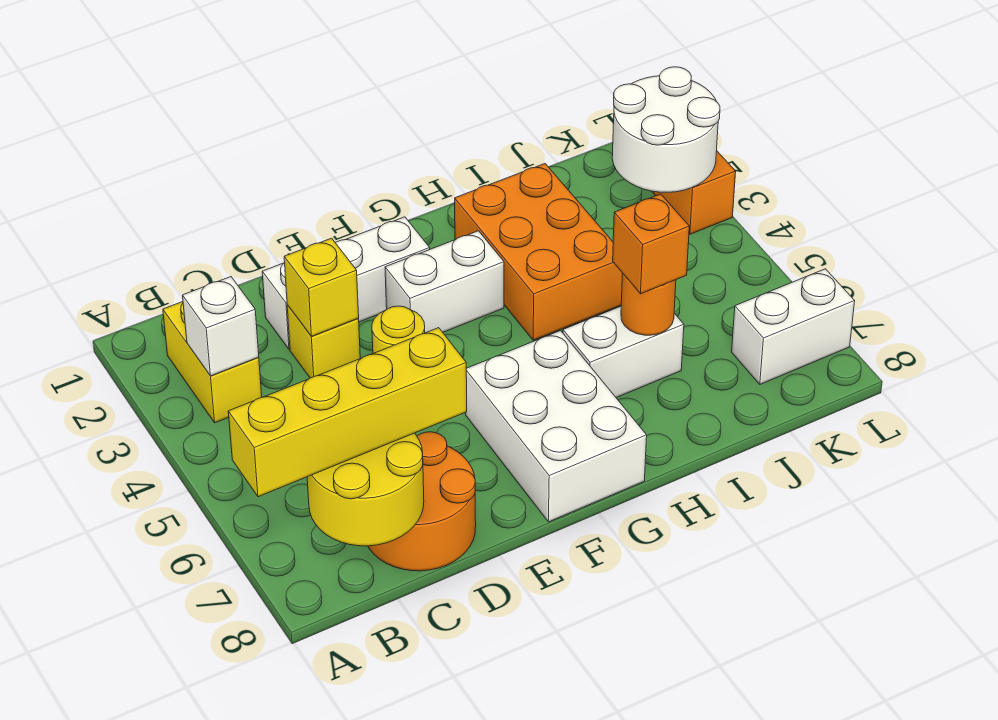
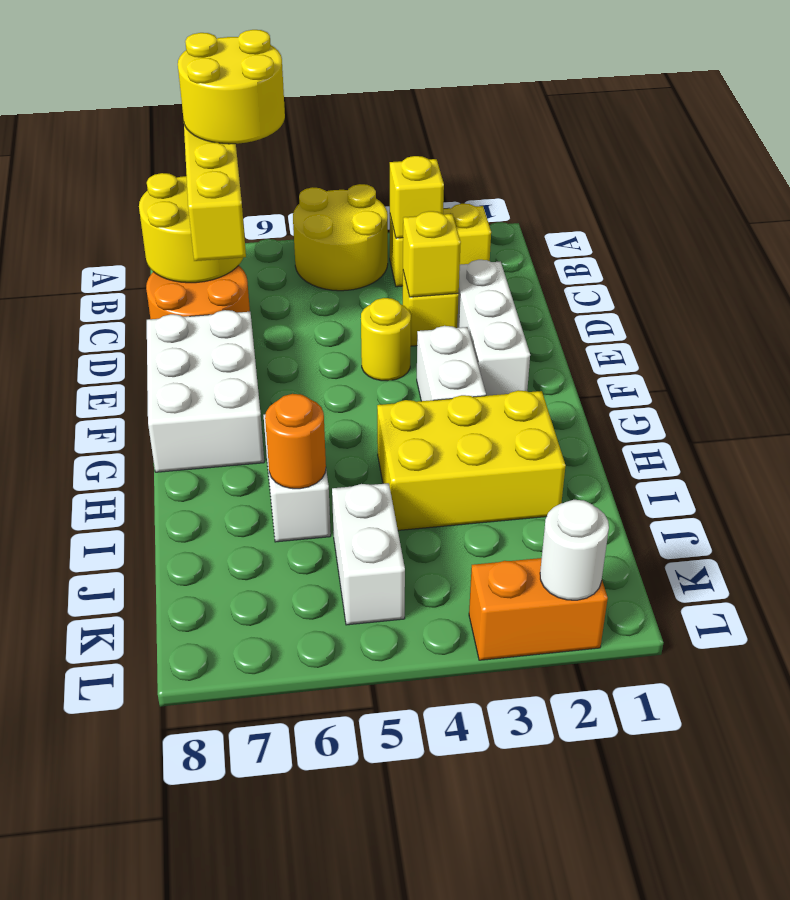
none -> yellow round brick A4:B5 level 1
none -> yellow round brick A6:B7 level 4
white brick B3 level 2 -> yellow brick B3 level 2
white brick F6:G8 level 1 -> white brick E7:G8 level 1
orange brick H2:I4 level 1 -> yellow brick H2:I4 level 1
orange brick I6 level 3 -> none
white round brick K2:L3 level 2 -> white round brick L2 level 2
white brick K7:L7 level 1 -> white brick J5:K5 level 1

